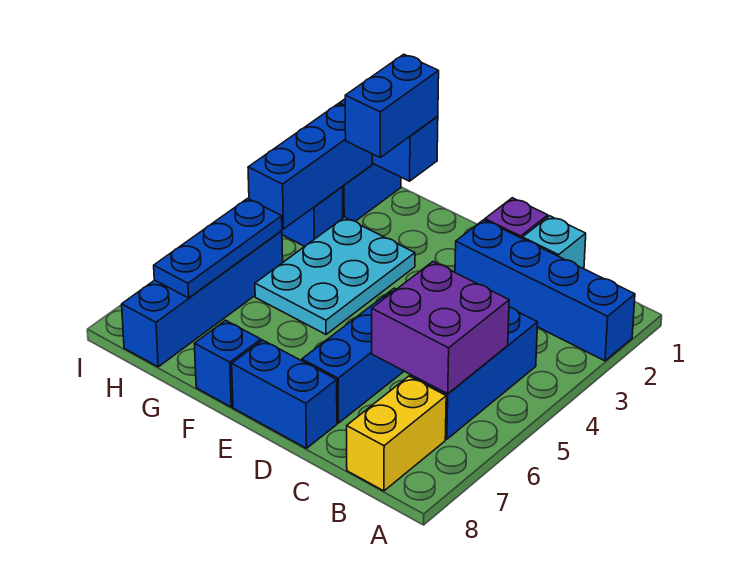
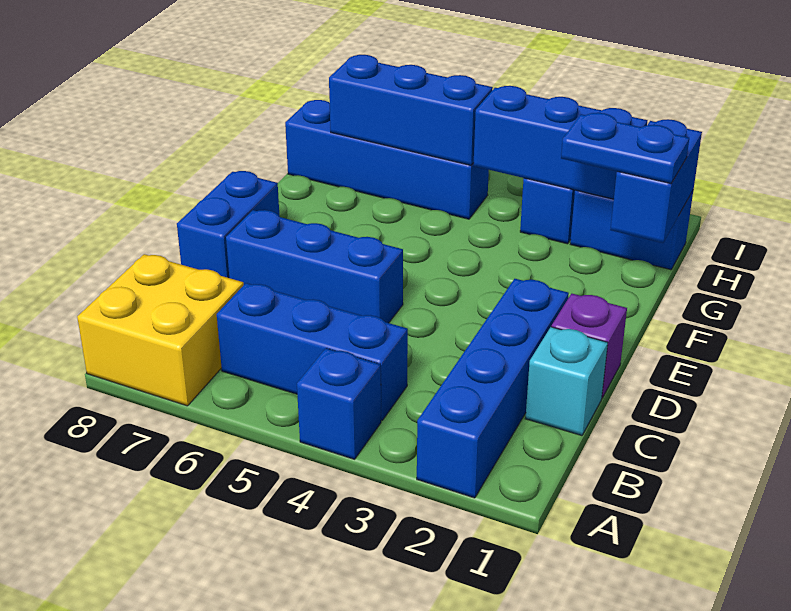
purple brick B5:C6 level 2 -> none
yellow brick B7:B8 level 1 -> yellow brick A7:B8 level 1
cyan plate F3:G5 level 1 -> none
blue brick F8 level 1 -> blue brick A4 level 1
blue brick G1:G2 level 3 -> blue plate G1:G2 level 3
blue plate H5:H7 level 2 -> blue brick H5:H7 level 2

